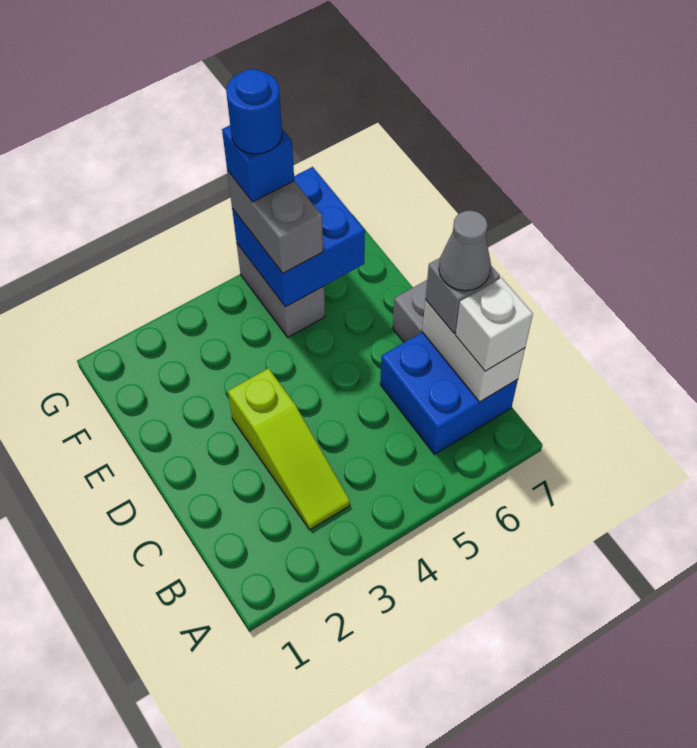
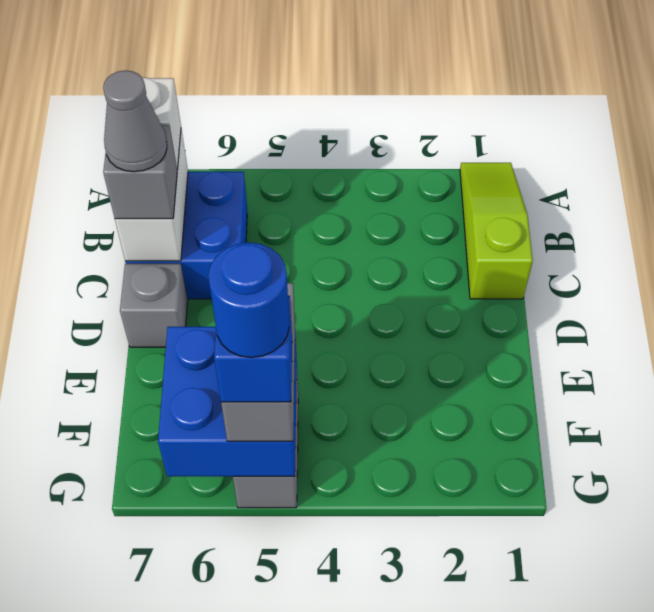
lime slope B3:D3 level 1 top D -> lime slope A1:C1 level 1 top C

